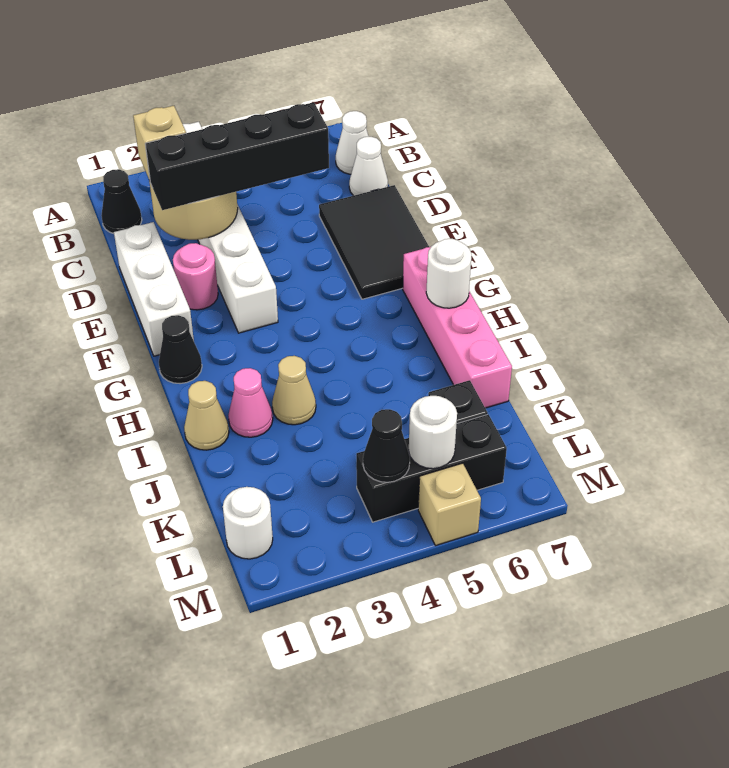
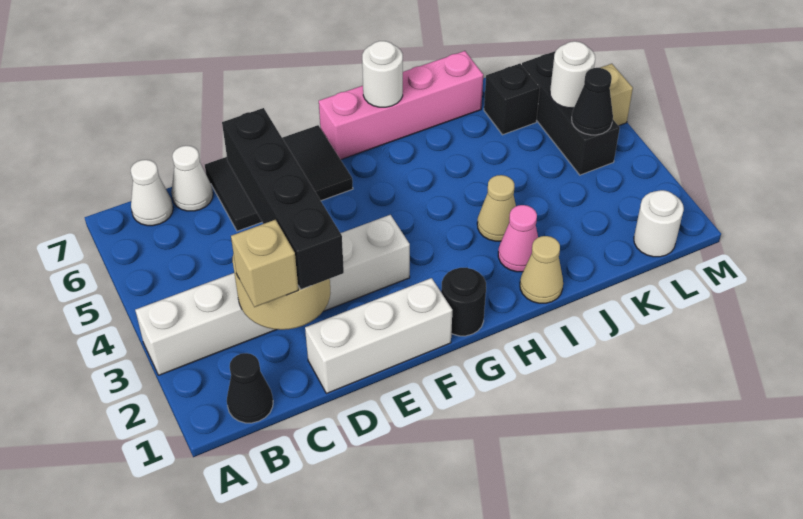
pink round brick E2 level 1 -> none
black cone G1 level 1 -> black round brick G1 level 1

